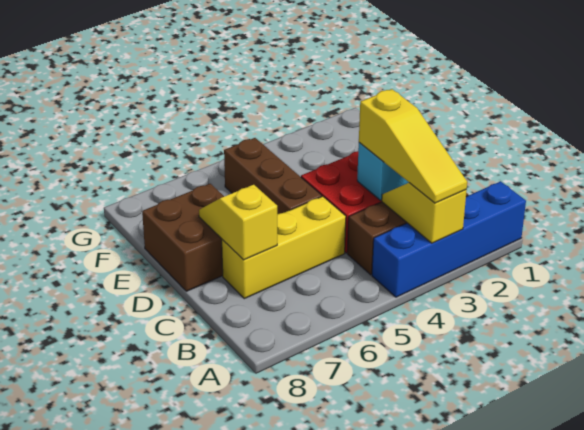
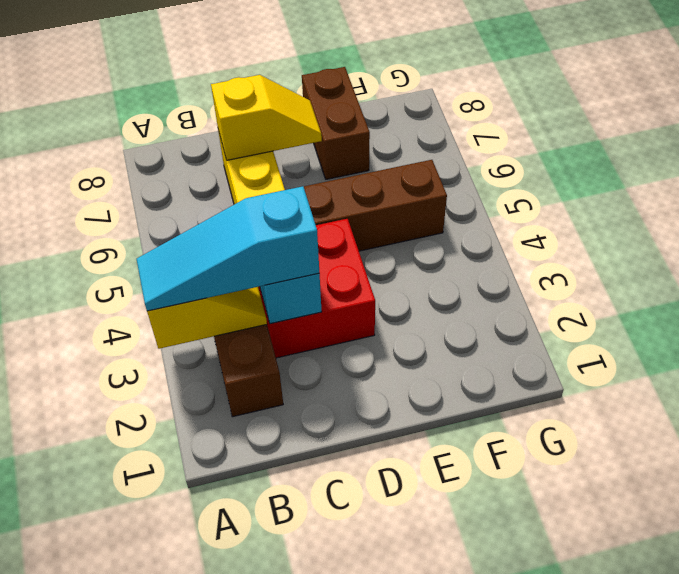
blue brick A1:A4 level 1 -> none
yellow slope A3:C3 level 3 top C -> cyan slope A3:C3 level 3 top C
brown brick D7:E8 level 1 -> brown brick E7:E8 level 1

